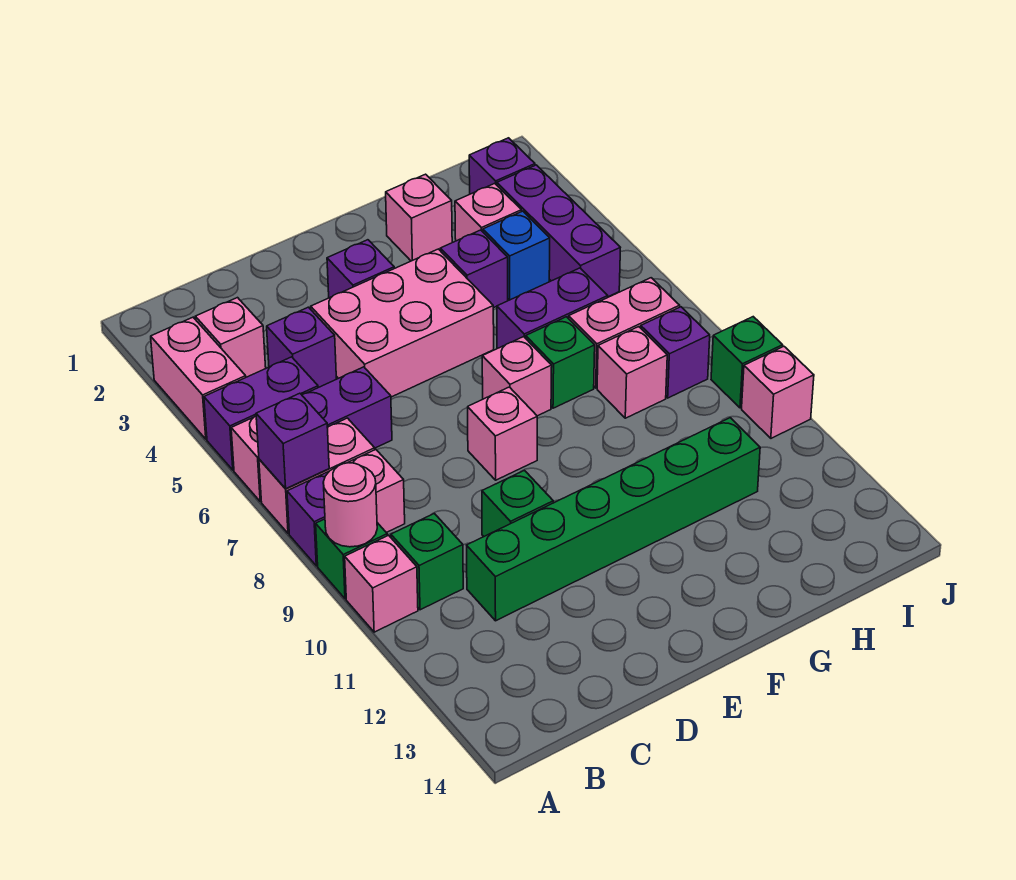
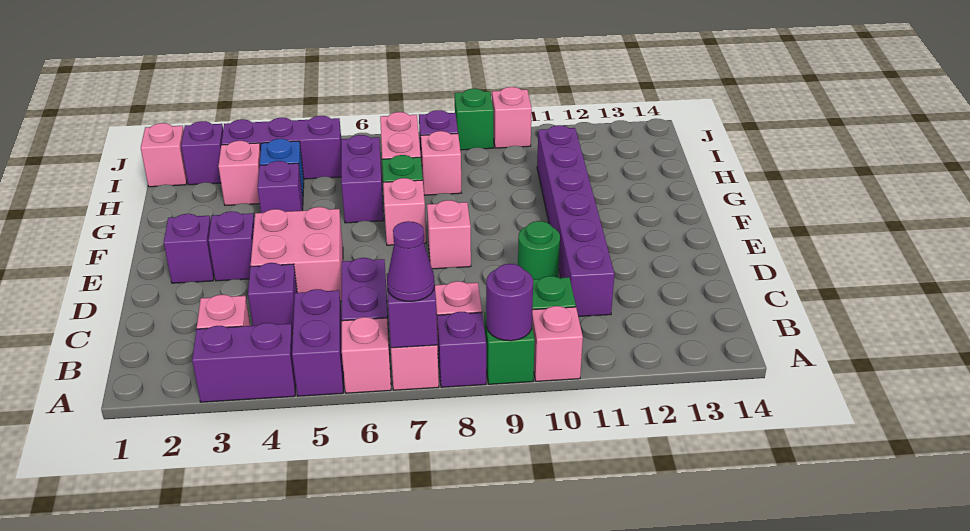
pink brick A3:A4 level 1 -> purple brick A3:A4 level 1
none -> purple cone A7 level 3
pink round brick A9 level 2 -> purple round brick A9 level 2
green brick C11:H11 level 1 -> purple brick C11:H11 level 1
pink brick D4:F5 level 1 -> pink brick D4:E5 level 1
green brick D10 level 1 -> green round brick D10 level 1
none -> purple brick E2 level 1
pink brick G2 level 1 -> pink brick I1 level 1

